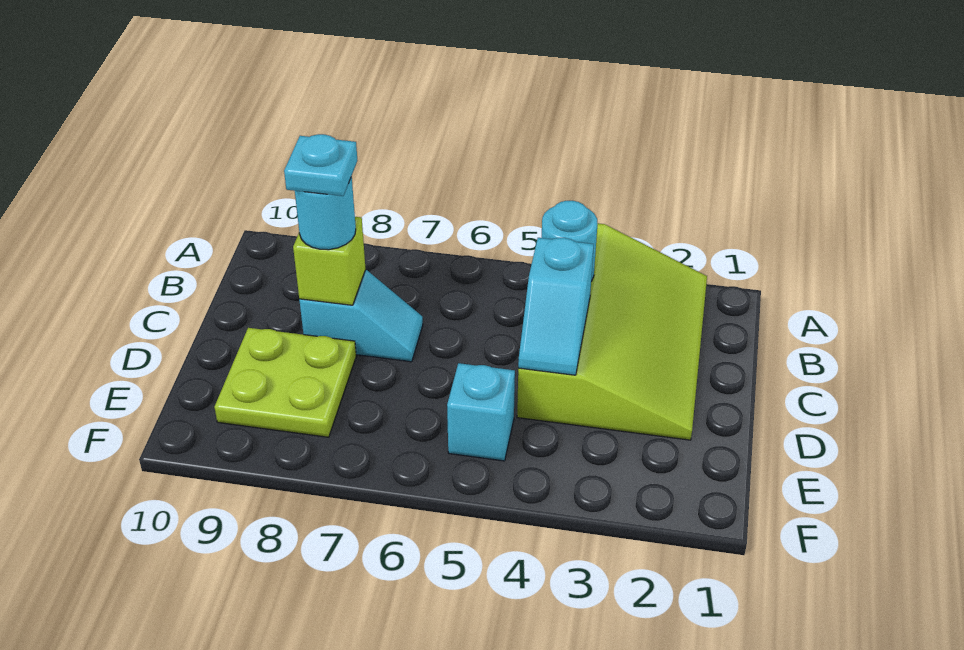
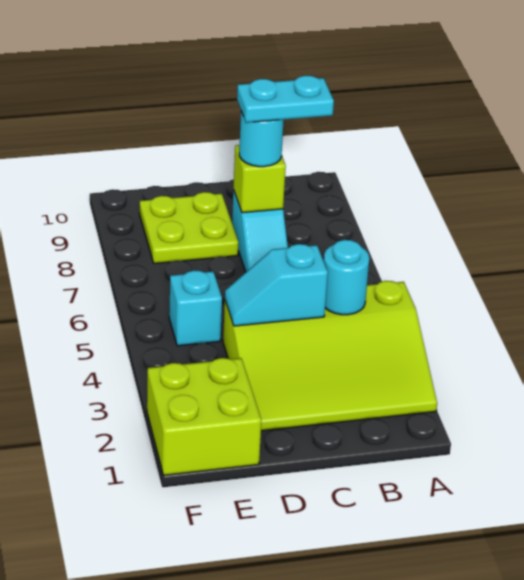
cyan plate C8 level 4 -> cyan plate B8:C8 level 4
none -> lime brick E1:F2 level 1

